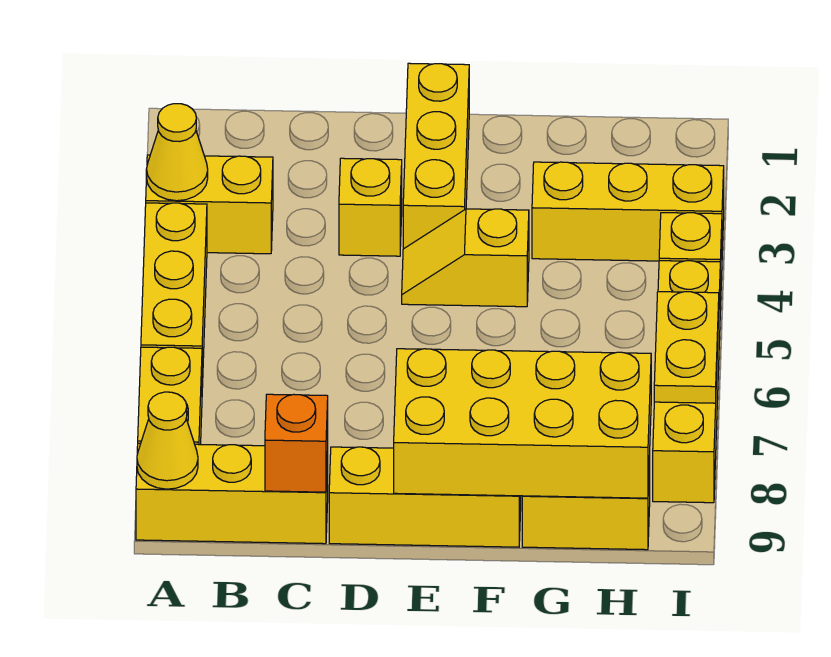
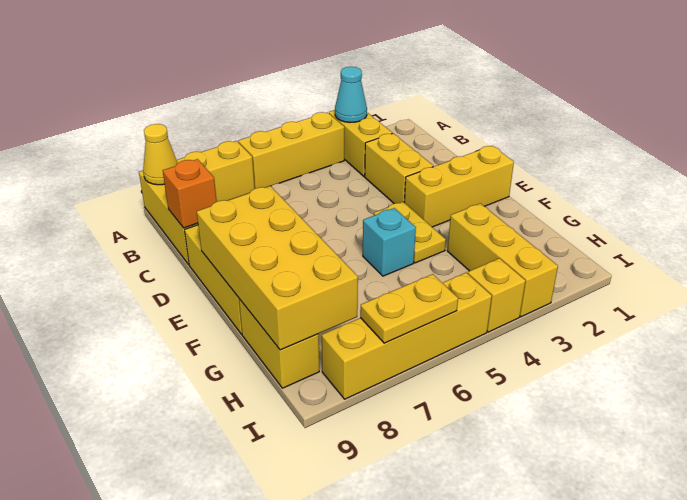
yellow cone A3 level 2 -> cyan cone A3 level 2
yellow brick D3 level 1 -> yellow brick C3:D3 level 1
yellow slope E4:F4 level 1 top F -> yellow plate E4:F4 level 1
none -> cyan brick F5 level 1

